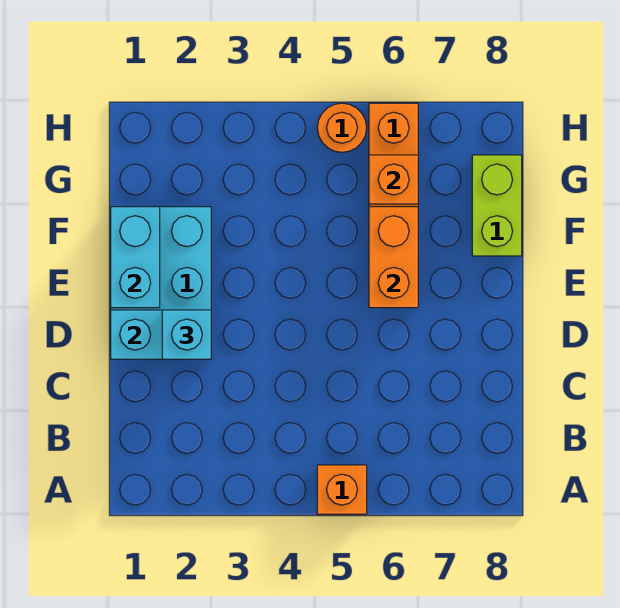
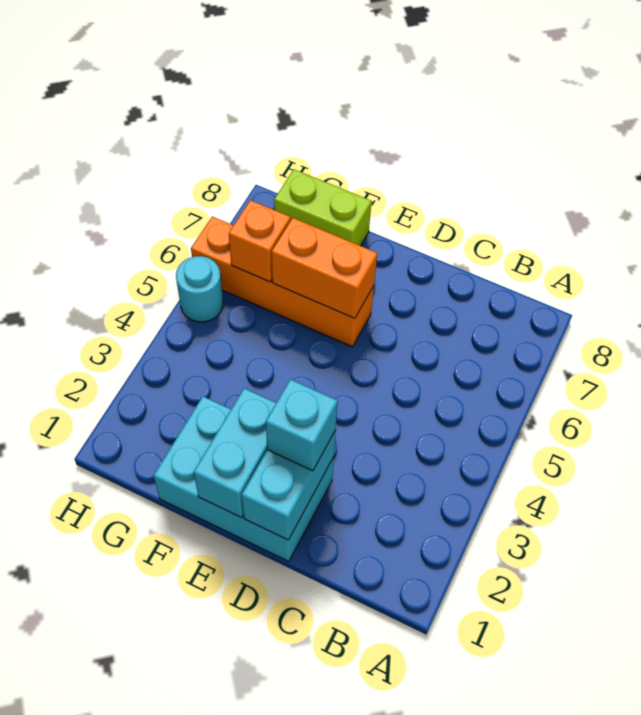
orange brick A5 level 1 -> none
cyan brick E1:F1 level 2 -> cyan brick E1:E2 level 2
orange round brick H5 level 1 -> cyan round brick H5 level 1

